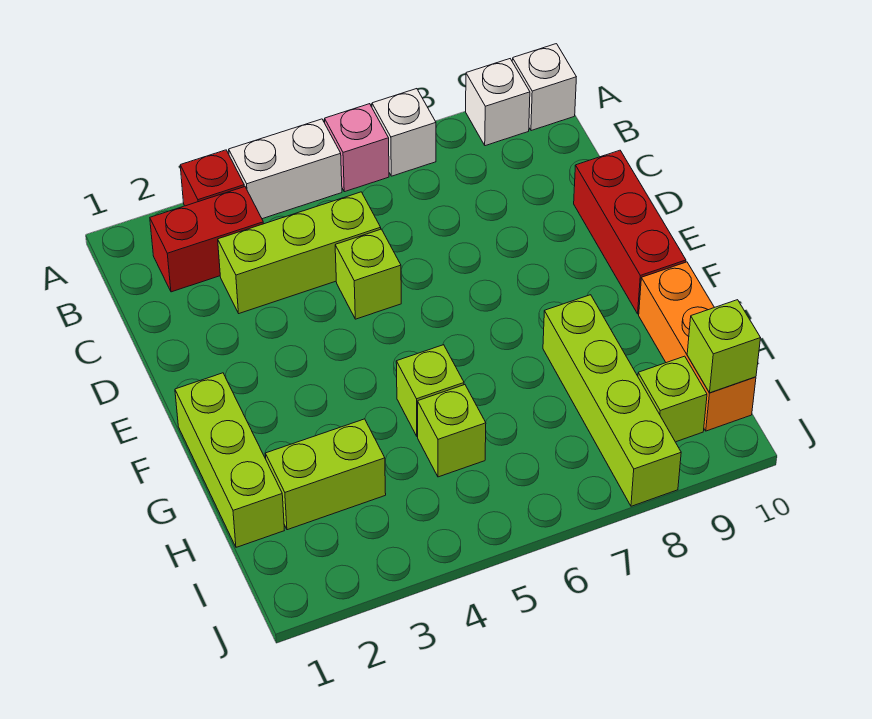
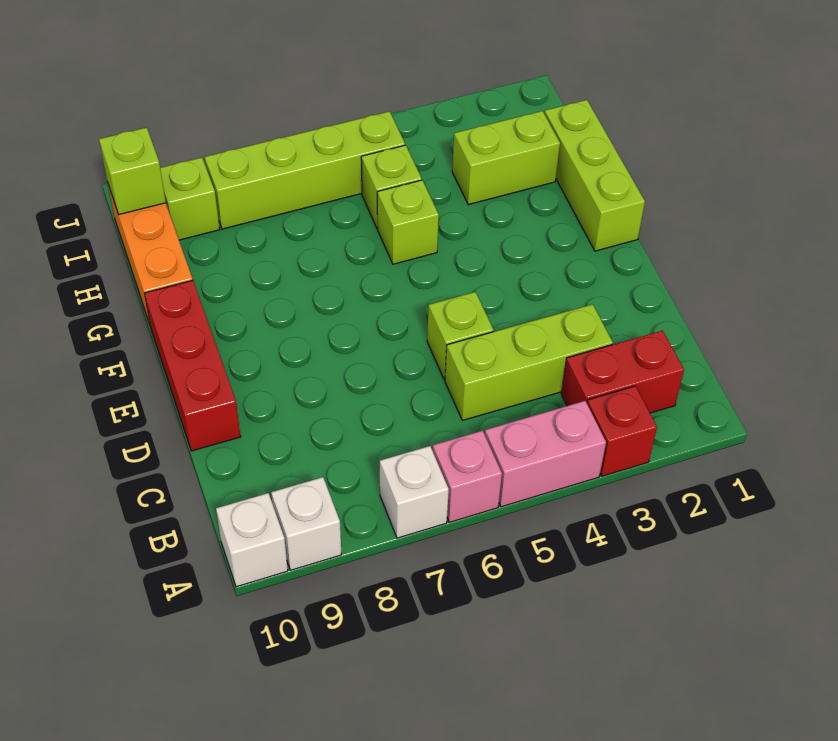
white brick A4:A5 level 1 -> pink brick A4:A5 level 1
lime brick G8:J8 level 1 -> lime brick I5:I8 level 1

